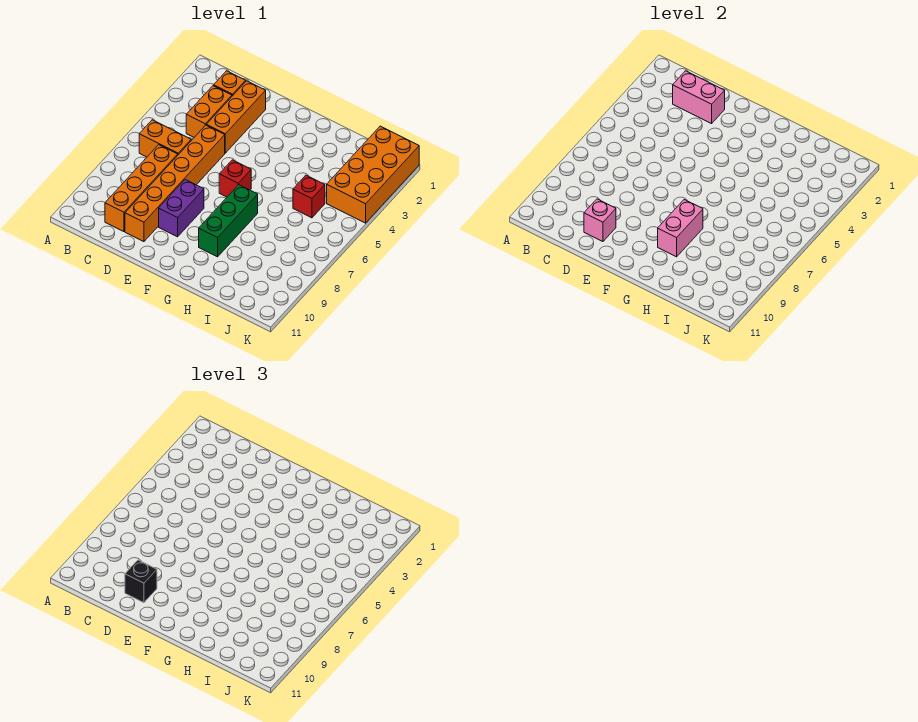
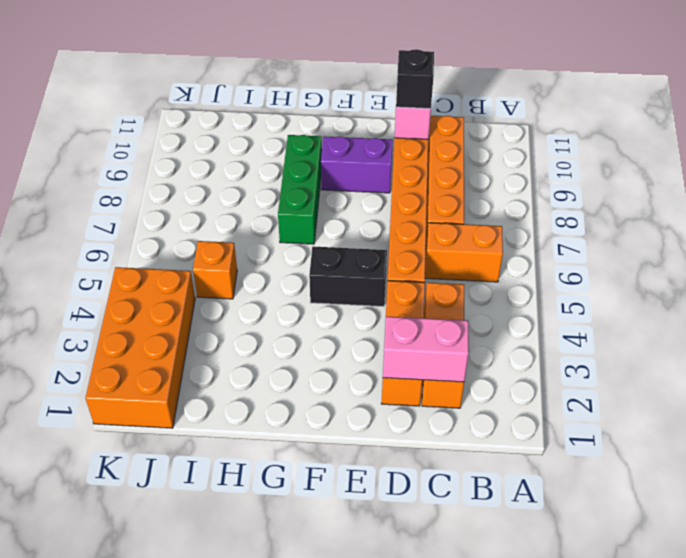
none -> black brick E5:F5 level 1
purple brick E8:E9 level 1 -> purple brick E9:F9 level 1
red brick F6 level 1 -> none
pink brick G8:G9 level 2 -> none
red brick I5 level 1 -> orange brick I5 level 1

